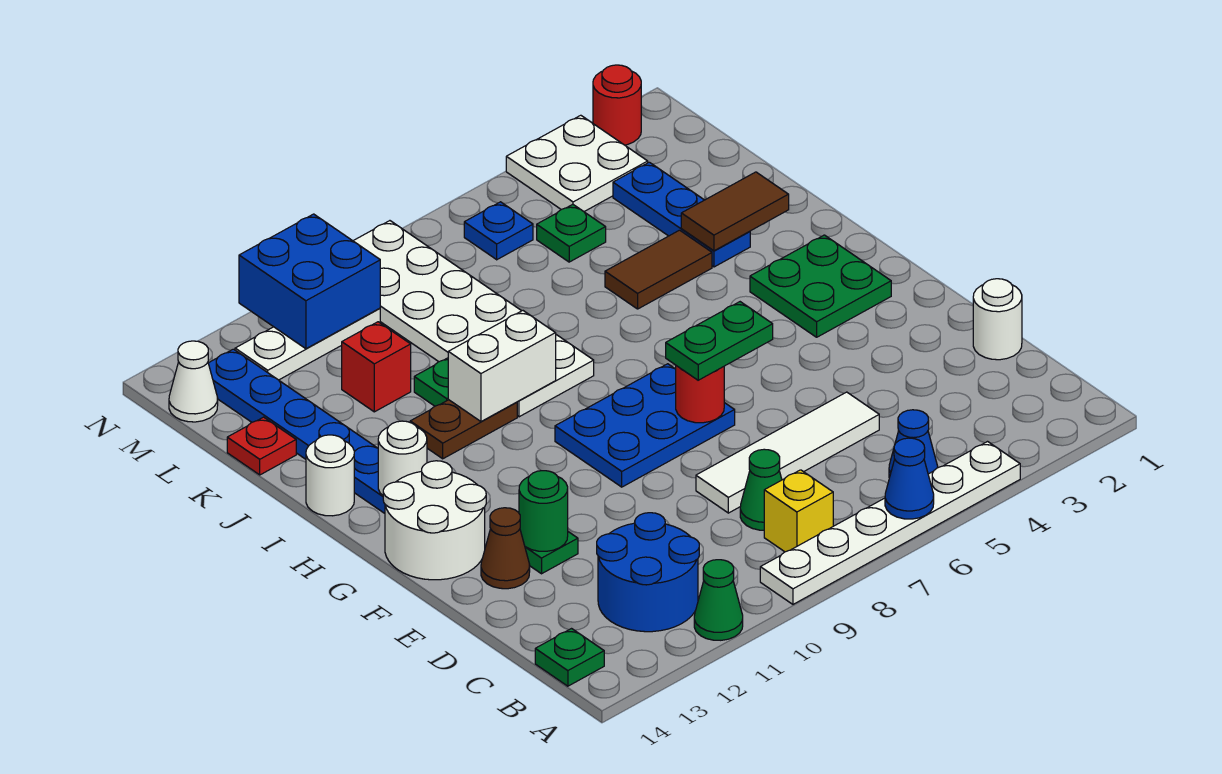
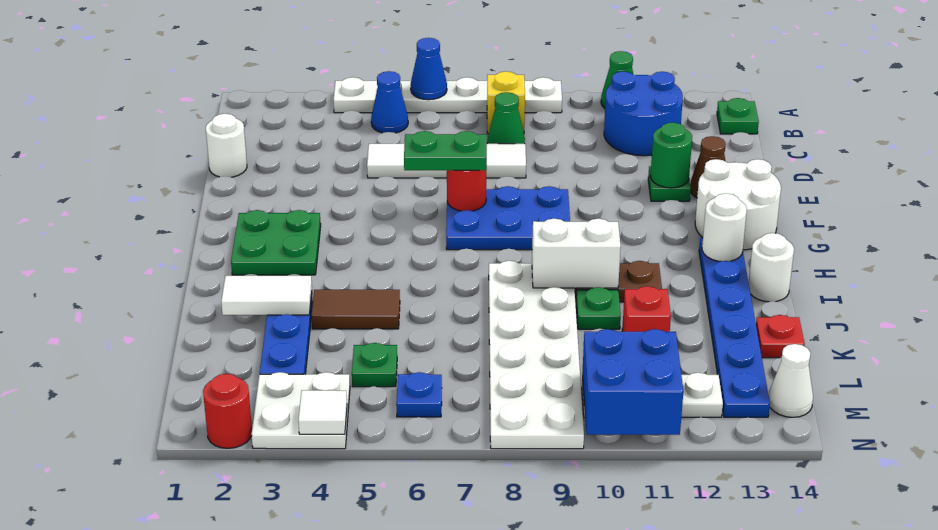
brown tile J2:J3 level 2 -> white tile J2:J3 level 2
none -> white tile N4 level 2

